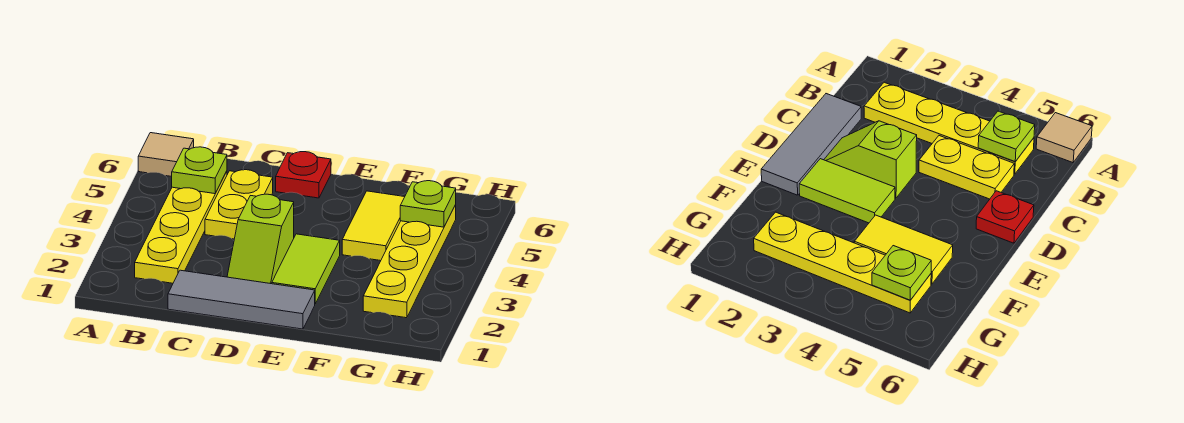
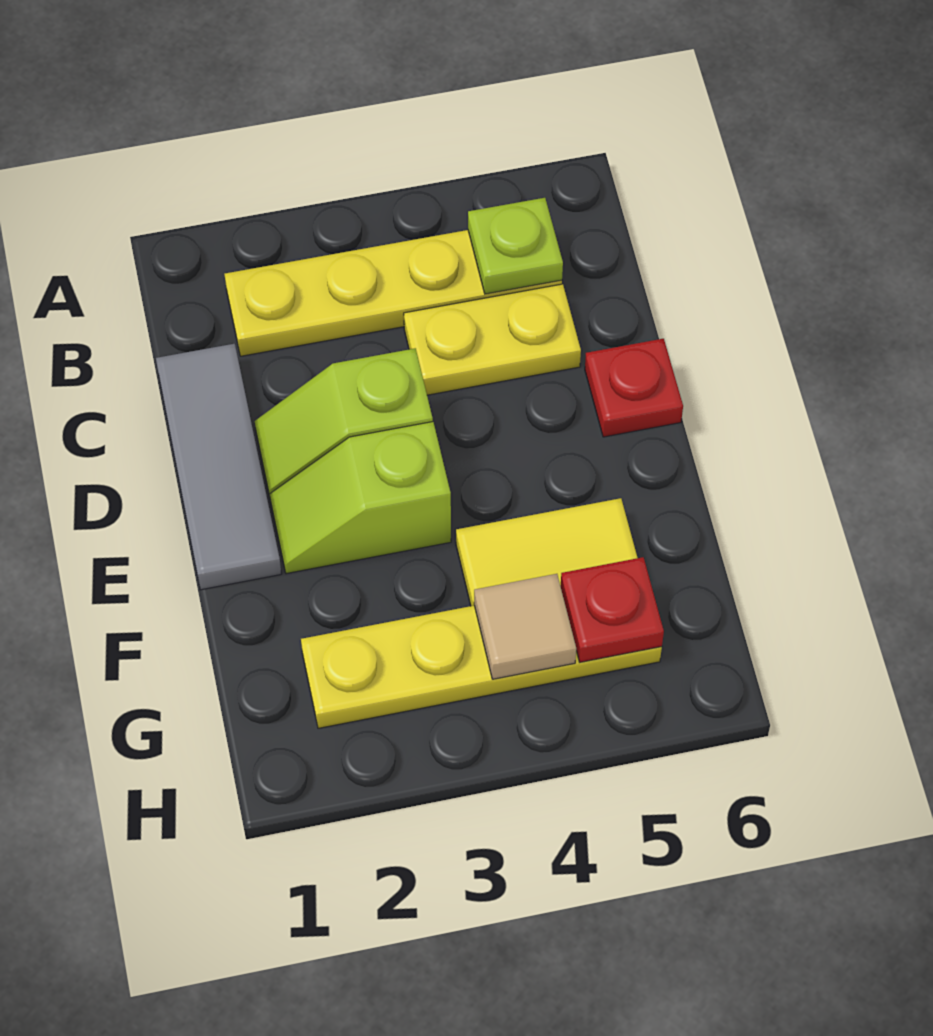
tan tile A6 level 1 -> tan tile G4 level 2
lime tile E2:E3 level 1 -> lime slope E2:E3 level 1 top 3
lime plate G5 level 2 -> red plate G5 level 2

